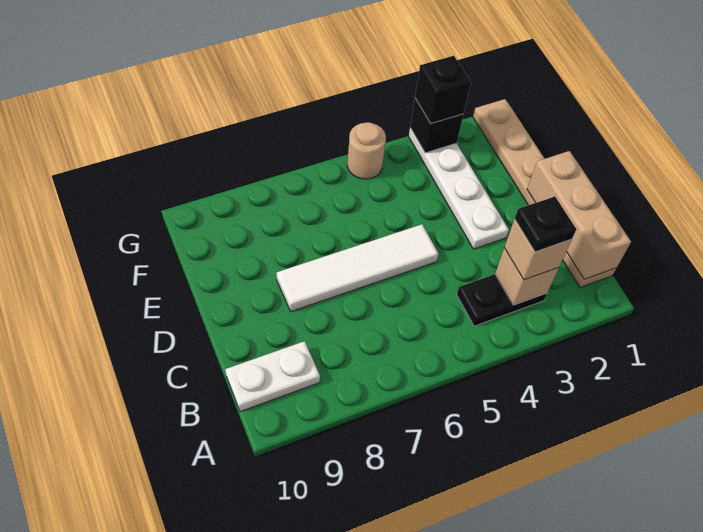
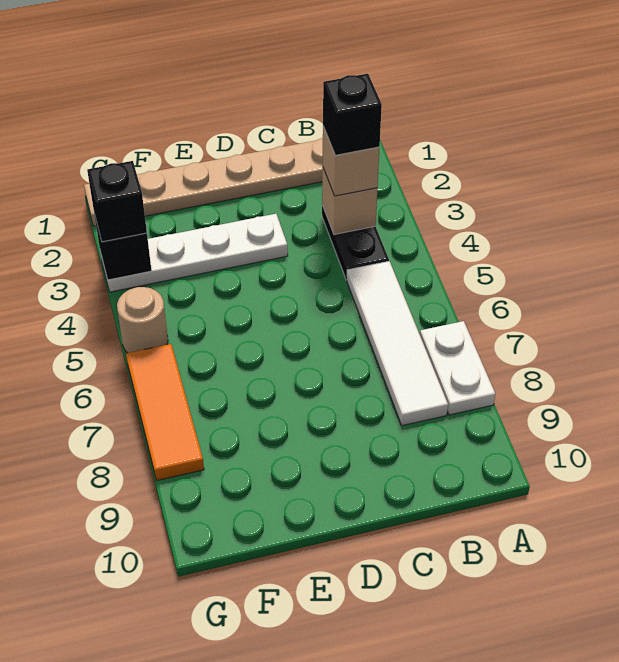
tan brick B1:D1 level 2 -> none
black plate B3 level 4 -> black brick B3 level 4
white plate B9:B10 level 1 -> white plate A7:A8 level 1
white tile D5:D8 level 1 -> white tile B5:B8 level 1
none -> orange tile G6:G8 level 1

